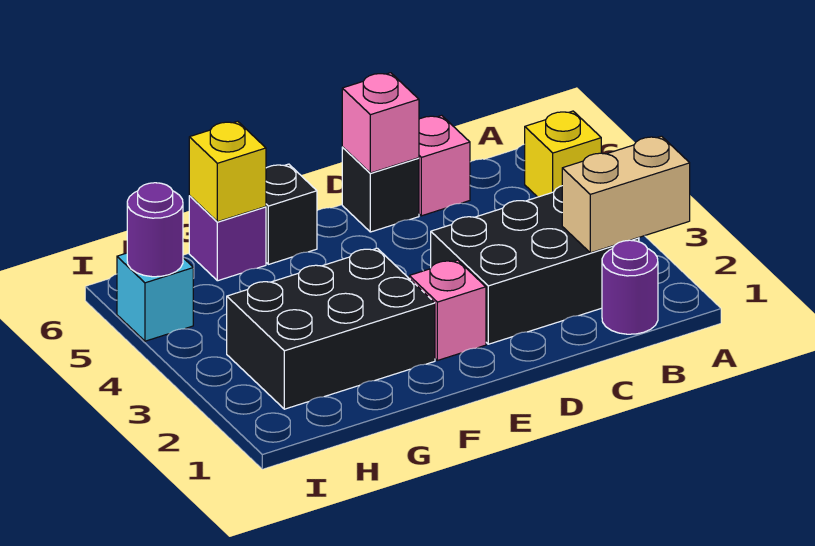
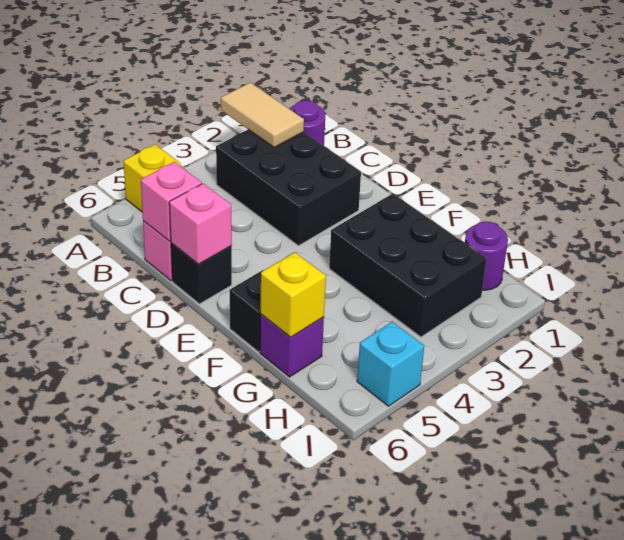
tan brick A2:B2 level 2 -> tan tile A2:B2 level 2
pink brick E2 level 1 -> pink brick C6 level 2
purple round brick I5 level 2 -> purple round brick H1 level 1

